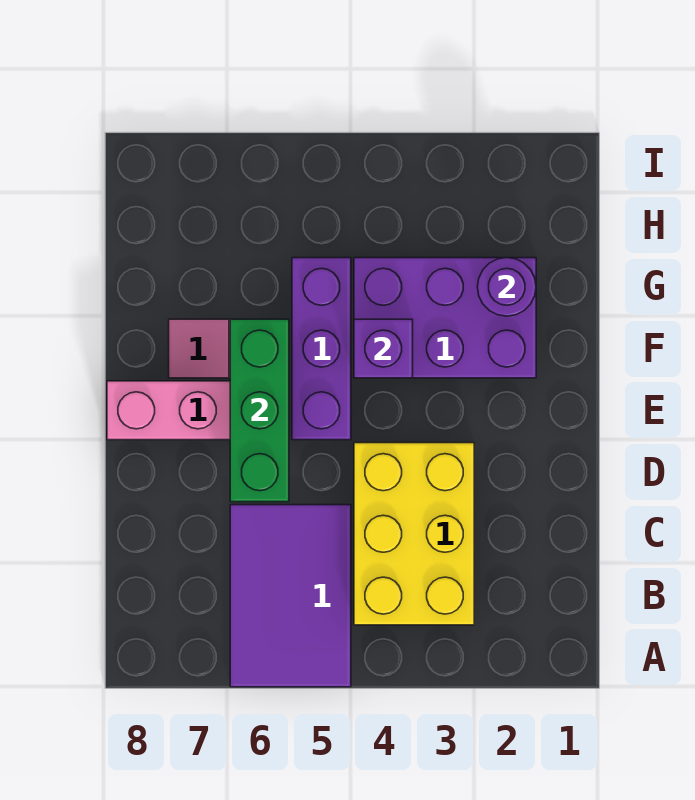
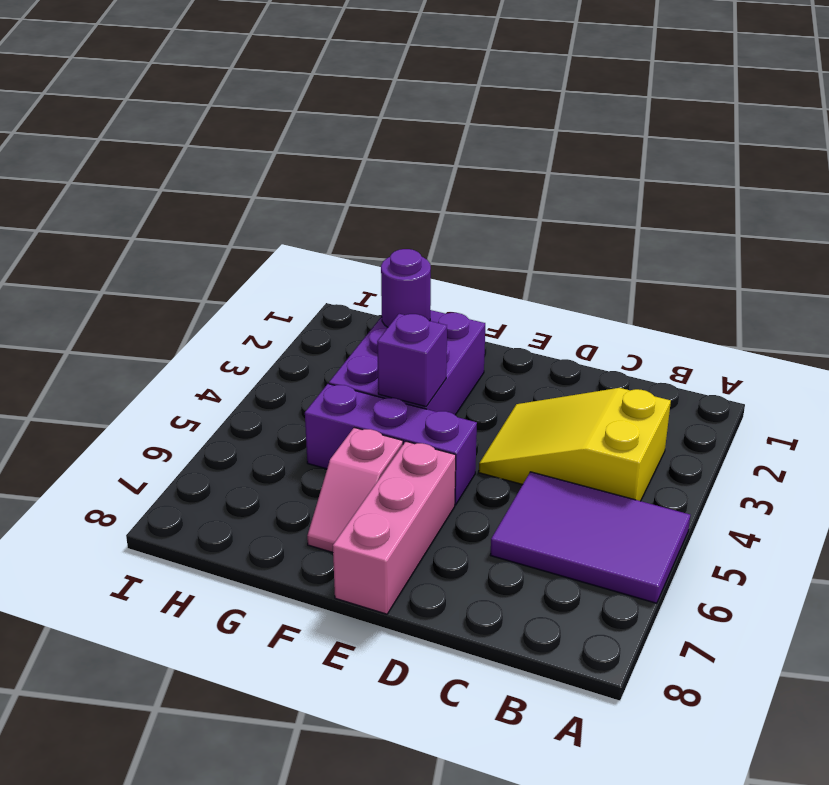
yellow brick B3:D4 level 1 -> yellow slope B3:D4 level 1 top B
green brick D6:F6 level 2 -> none

